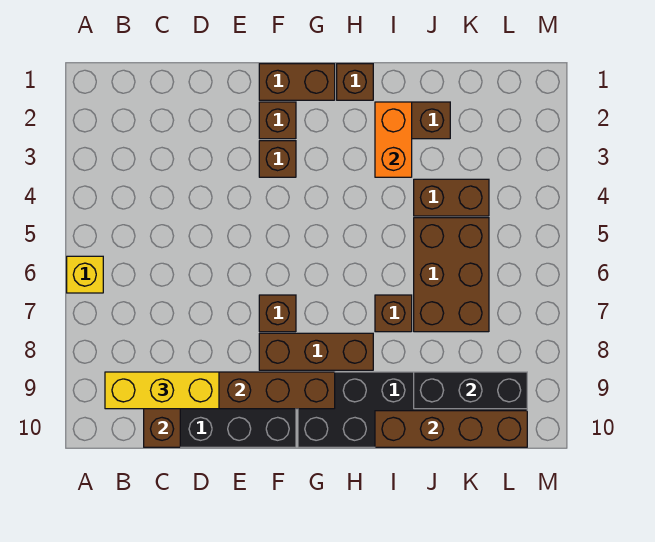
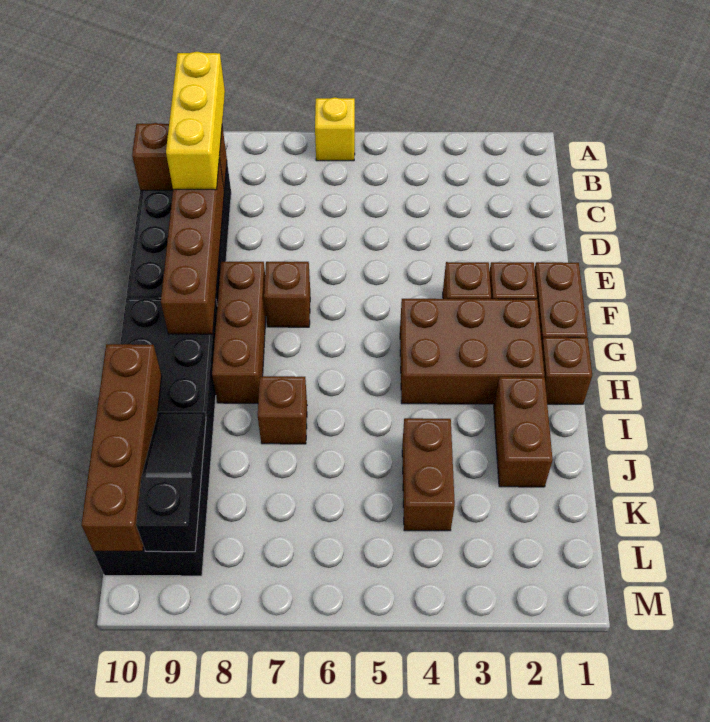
orange brick I2:I3 level 2 -> none
brown brick J5:K7 level 1 -> brown brick G2:H4 level 1
black brick J9:L9 level 2 -> black slope J9:L9 level 2 top L

